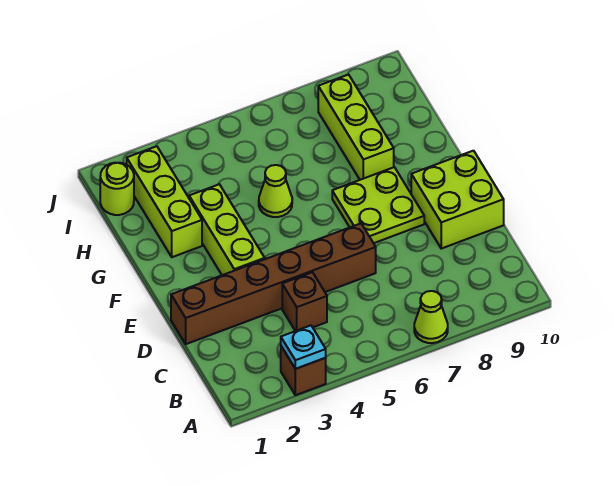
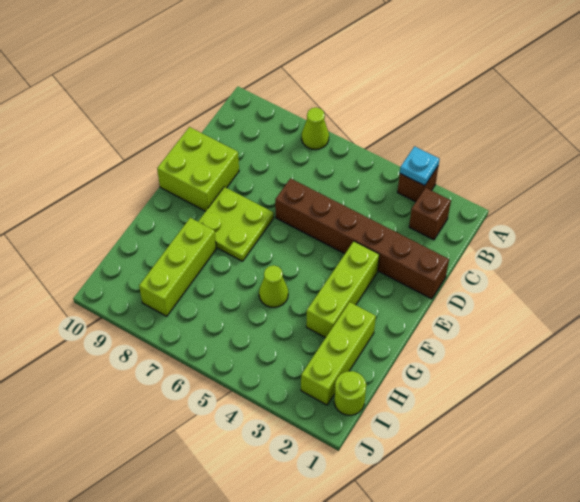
brown brick C4 level 1 -> brown brick B2 level 1

